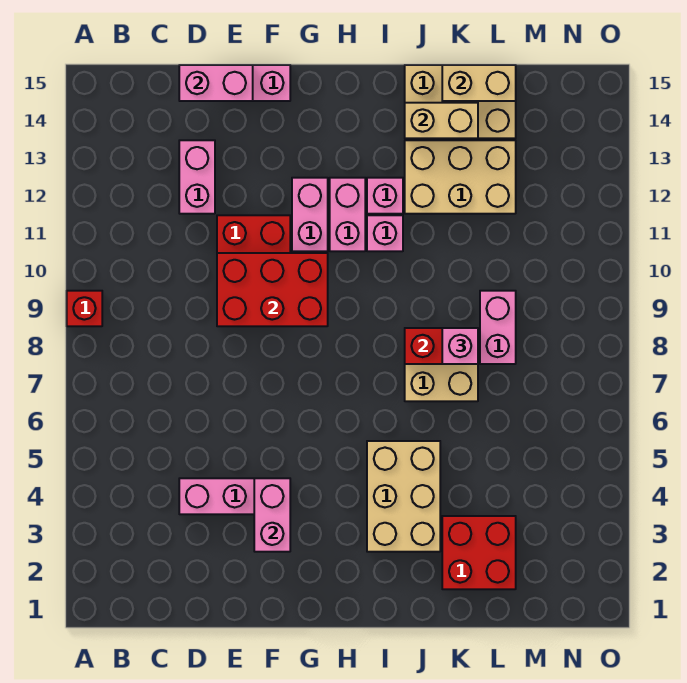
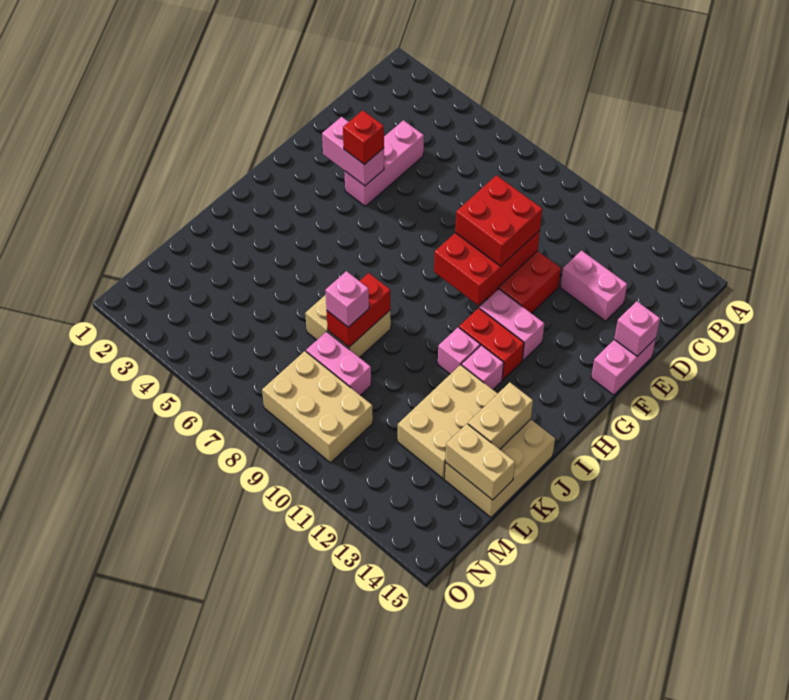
red brick A9 level 1 -> red brick F4 level 3
pink brick D15:E15 level 2 -> pink brick E15 level 2
pink brick H11:H12 level 1 -> red brick H11:H12 level 1
tan brick I3:J5 level 1 -> tan brick M8:N10 level 1
red brick K2:L3 level 1 -> red brick E9:F10 level 3
tan brick K15:L15 level 2 -> tan brick L14:L15 level 2

